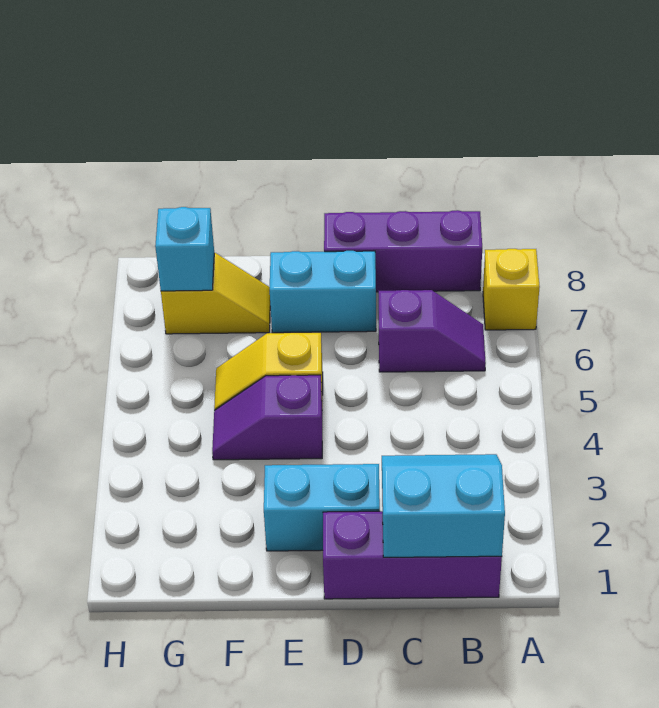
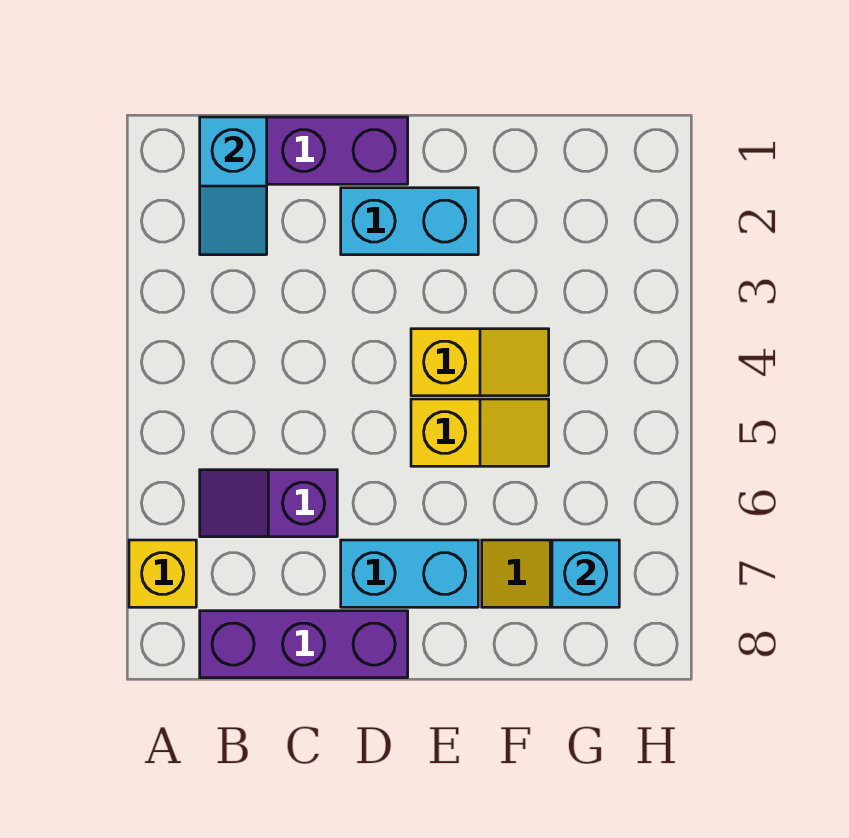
cyan slope B1:C2 level 2 top 1 -> cyan slope B1:B2 level 2 top 1
purple slope E4:F4 level 1 top E -> yellow slope E4:F4 level 1 top E

